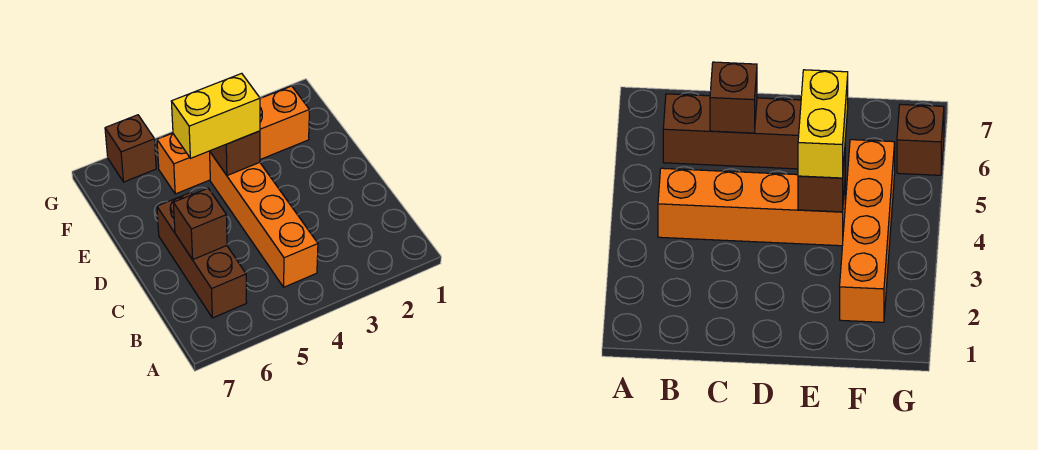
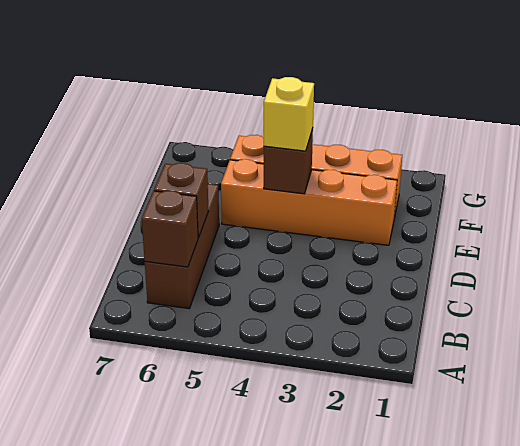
orange brick B4:E4 level 1 -> orange brick E2:E5 level 1
yellow brick E4:E5 level 3 -> yellow brick E4 level 3
brown brick G6 level 1 -> brown brick B6 level 2

